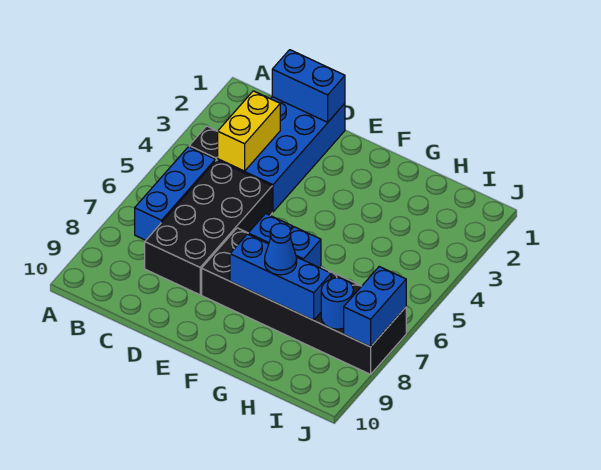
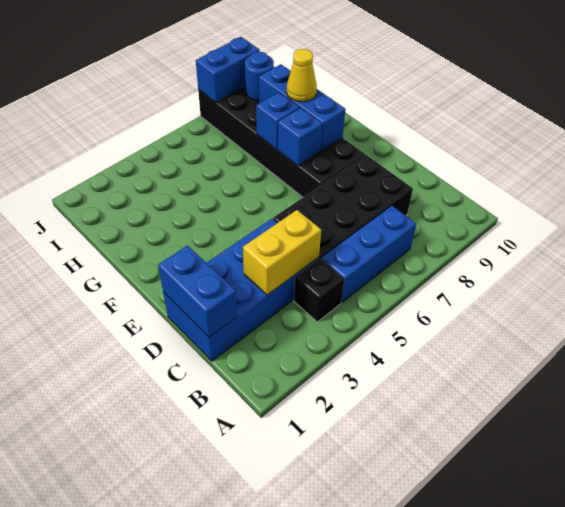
blue cone G8 level 3 -> yellow cone G8 level 3

